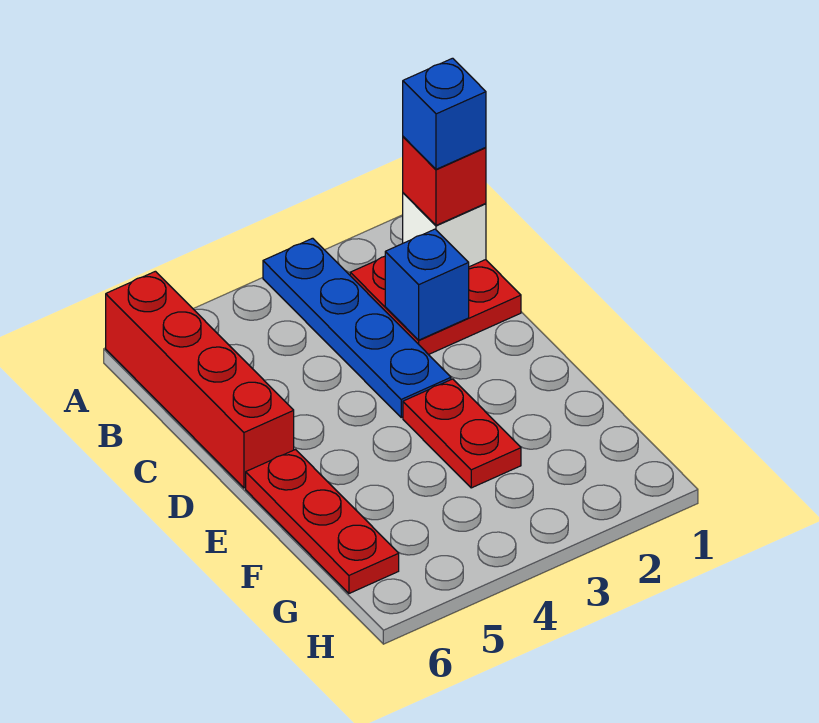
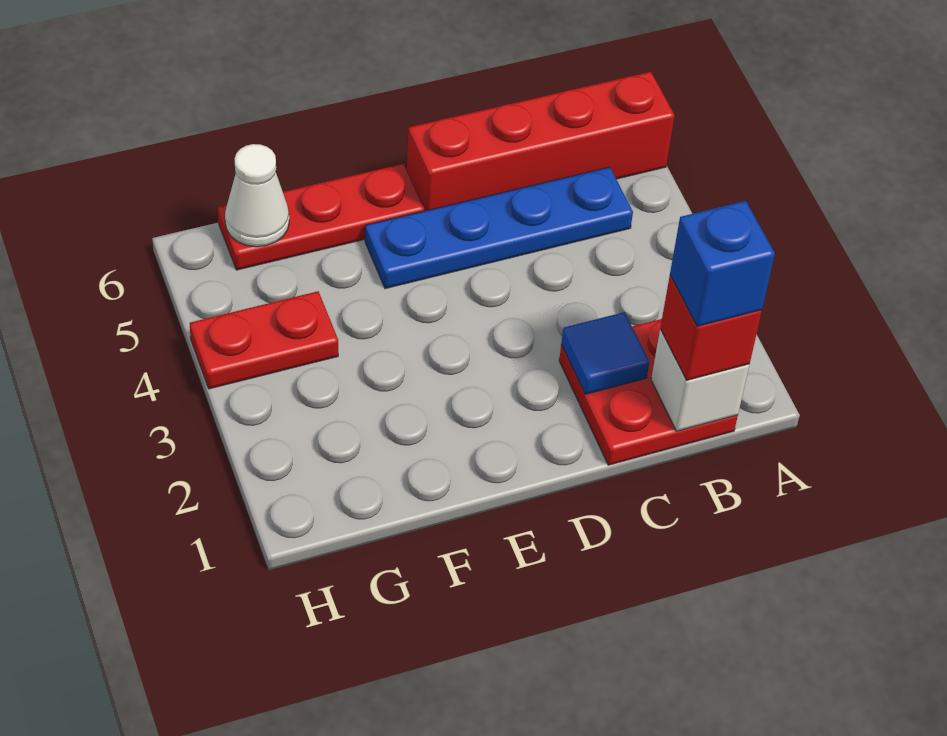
blue plate A3:D3 level 1 -> blue plate B5:E5 level 1
blue brick C2 level 2 -> blue tile C2 level 2
red plate E3:F3 level 1 -> red plate G4:H4 level 1
none -> white cone G6 level 2

